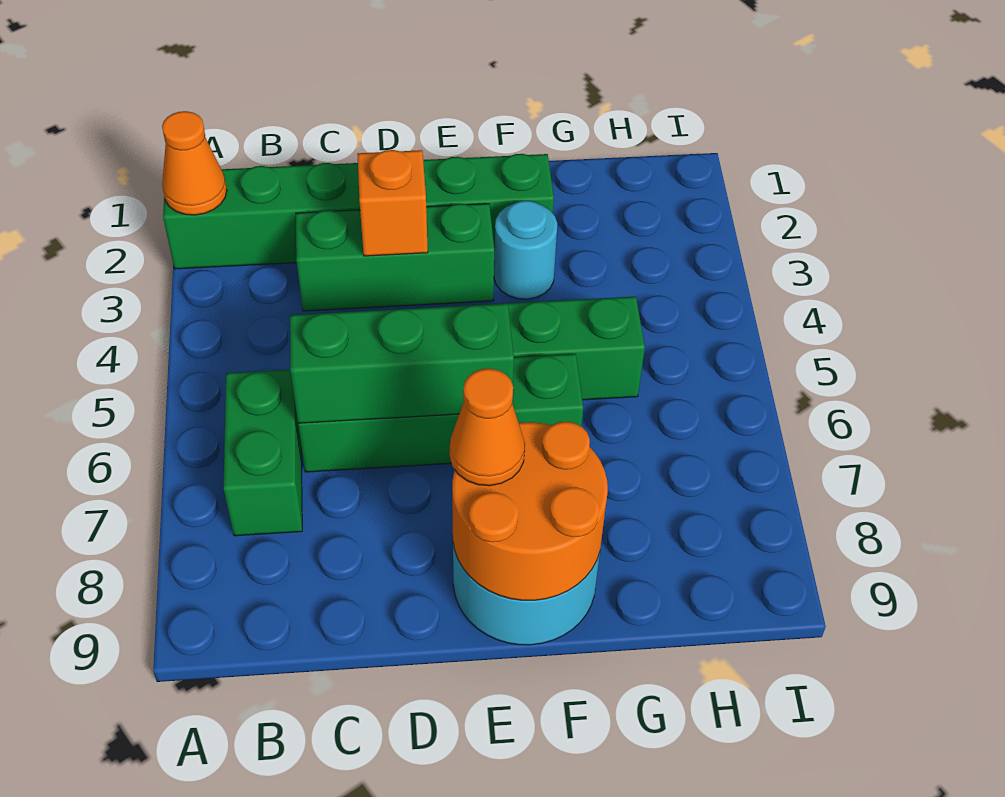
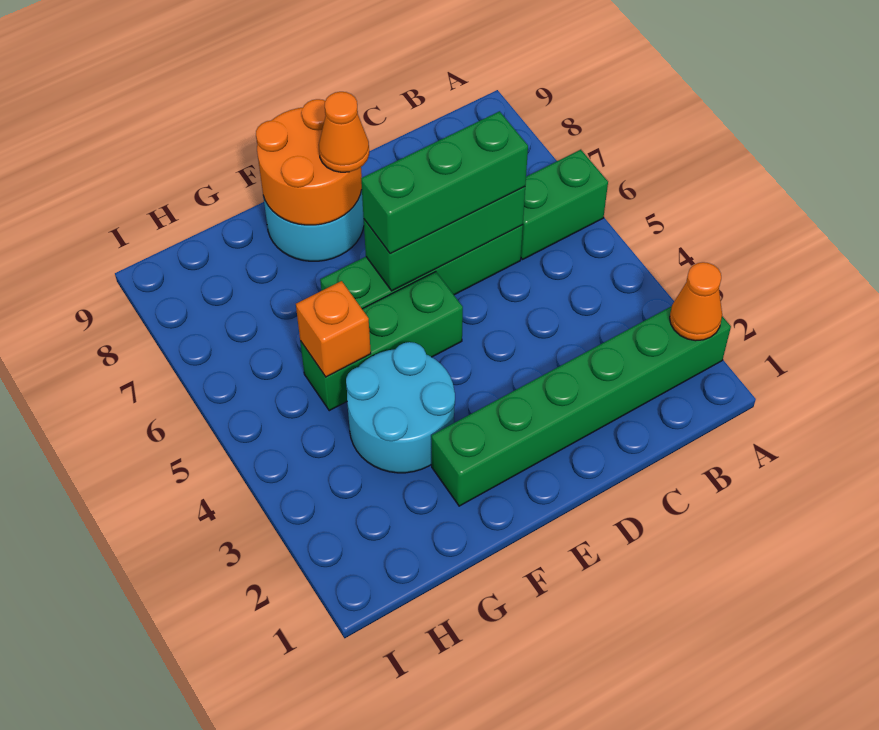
green brick B6:B7 level 1 -> green brick A6:B6 level 1
green brick C3:E3 level 1 -> green brick C6:E6 level 3
orange brick D3 level 2 -> orange brick G5 level 2
cyan round brick F3 level 1 -> cyan round brick F3:G4 level 1

